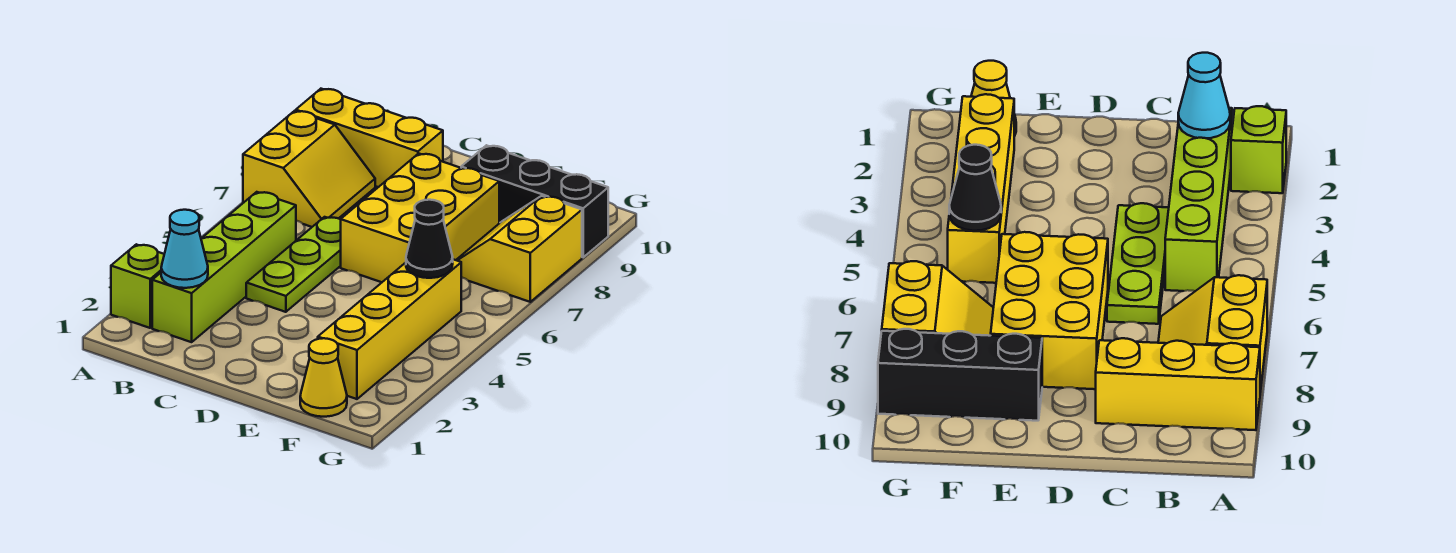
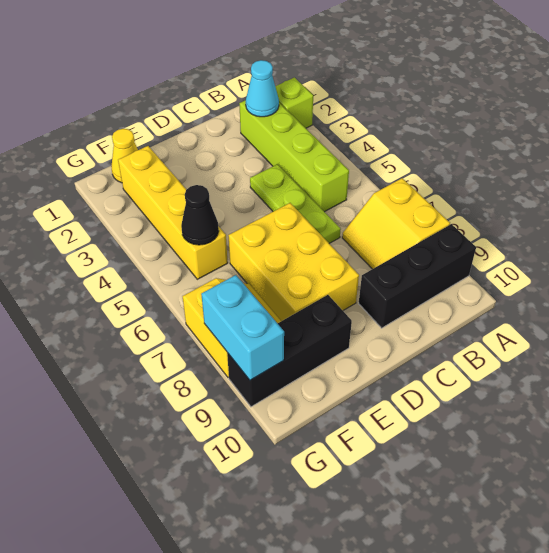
yellow brick A9:C9 level 1 -> black brick A9:C9 level 1
none -> cyan brick G8:G9 level 2

